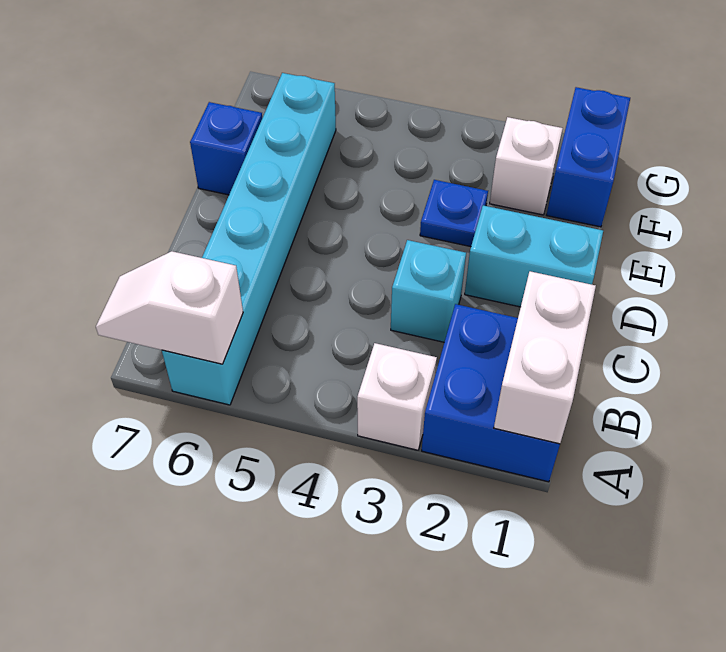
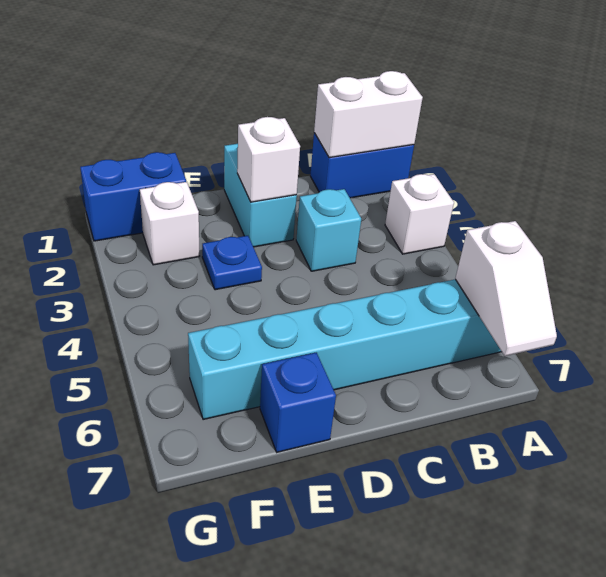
blue brick A1:B2 level 1 -> blue brick A1:B1 level 1
none -> white brick D2 level 2

